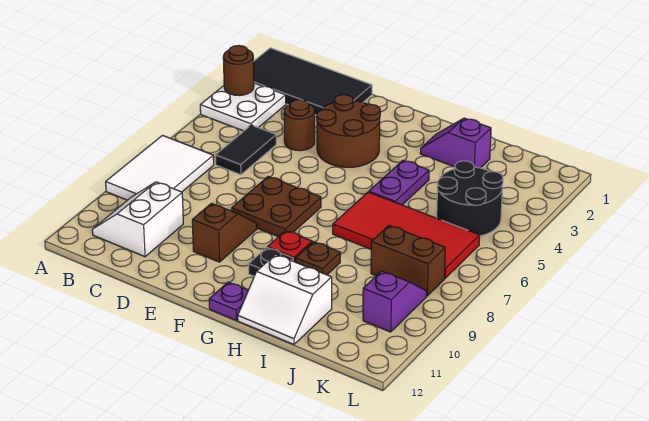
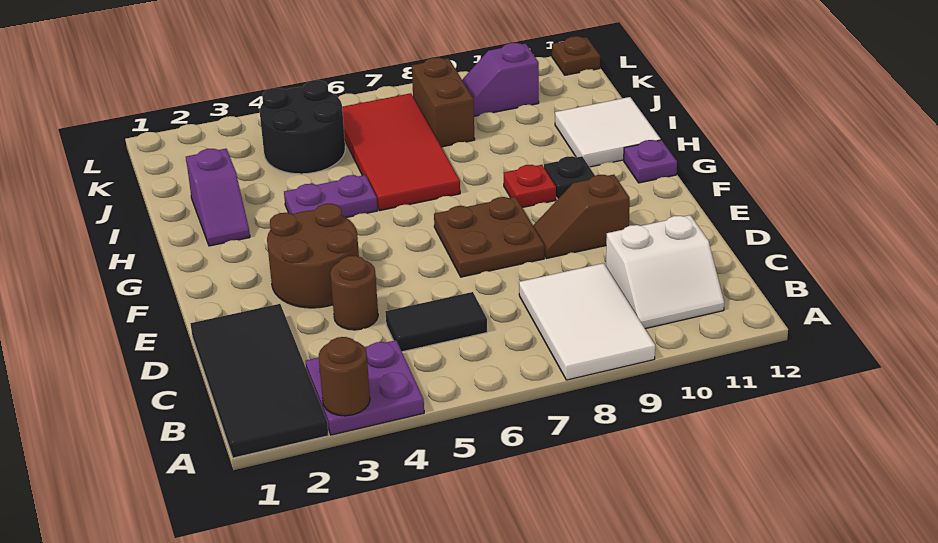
white plate A3:B4 level 1 -> purple plate A3:B4 level 1
white tile A7:B9 level 1 -> white tile A8:C9 level 1
brown plate H9 level 1 -> brown plate L12 level 1
white slope H11:I12 level 1 top 11 -> white tile H11:I12 level 1

